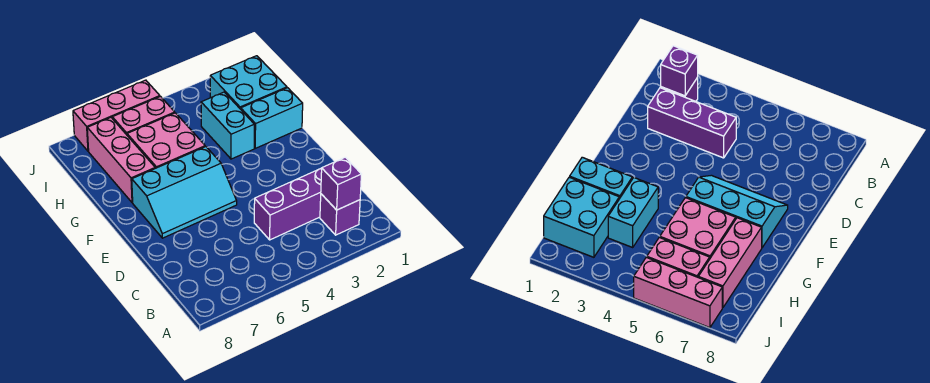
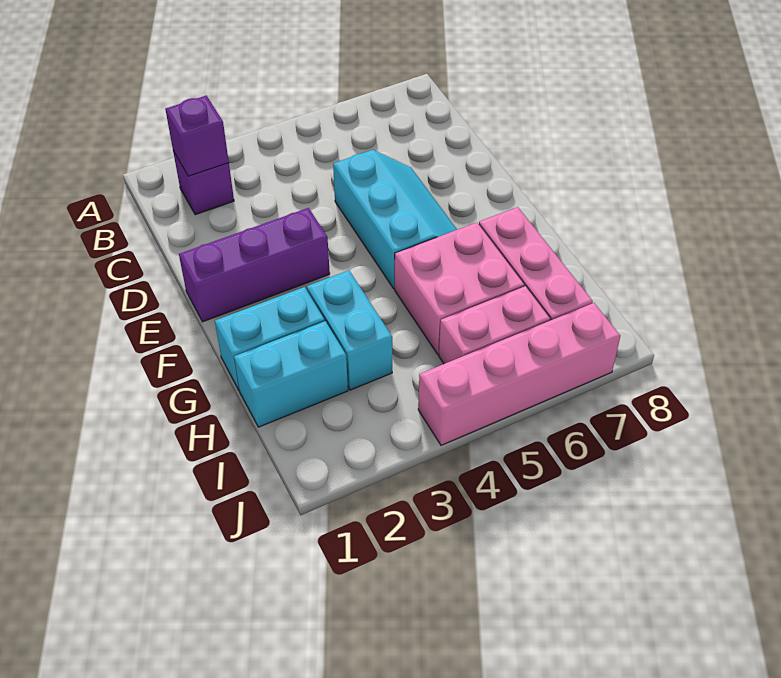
purple brick C2:C4 level 1 -> purple brick E1:E3 level 1
cyan slope E5:F7 level 1 top F -> cyan slope D5:F6 level 1 top 5
cyan brick H1:I2 level 1 -> cyan brick H1:H2 level 1
pink brick J5:J7 level 1 -> pink brick J4:J7 level 1

